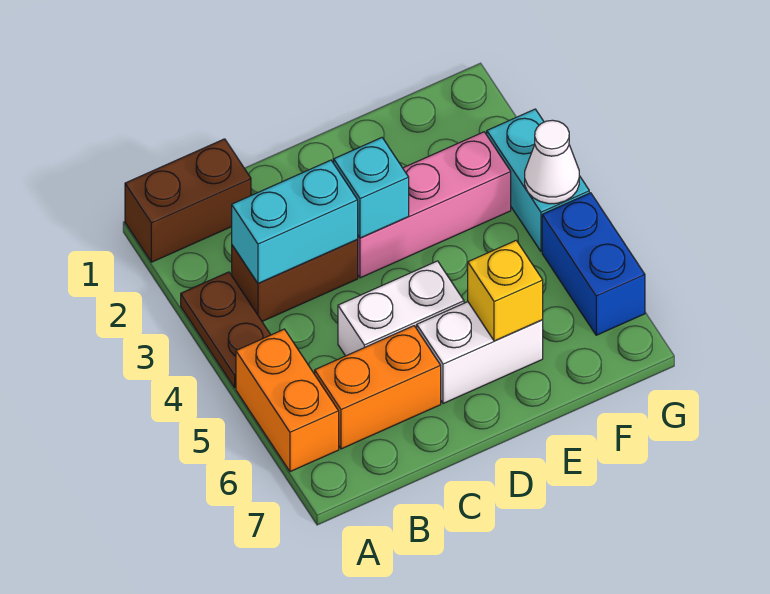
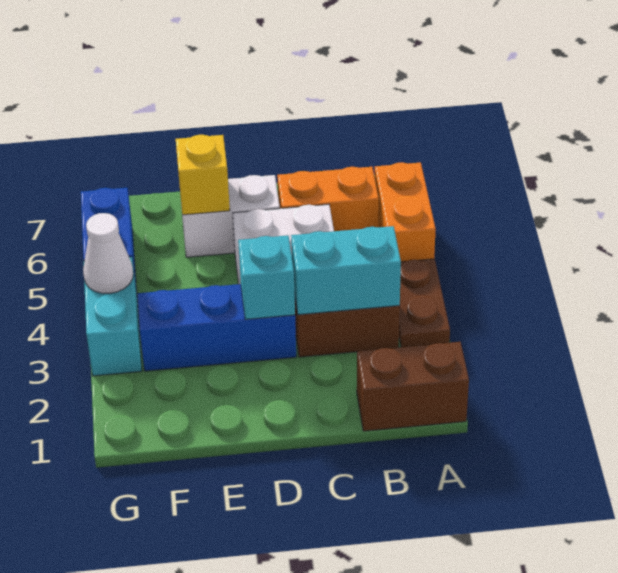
pink brick D3:F3 level 1 -> blue brick D3:F3 level 1

